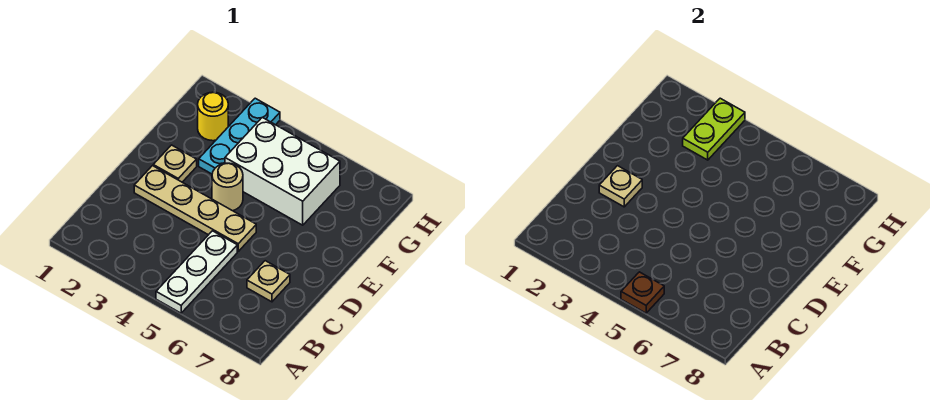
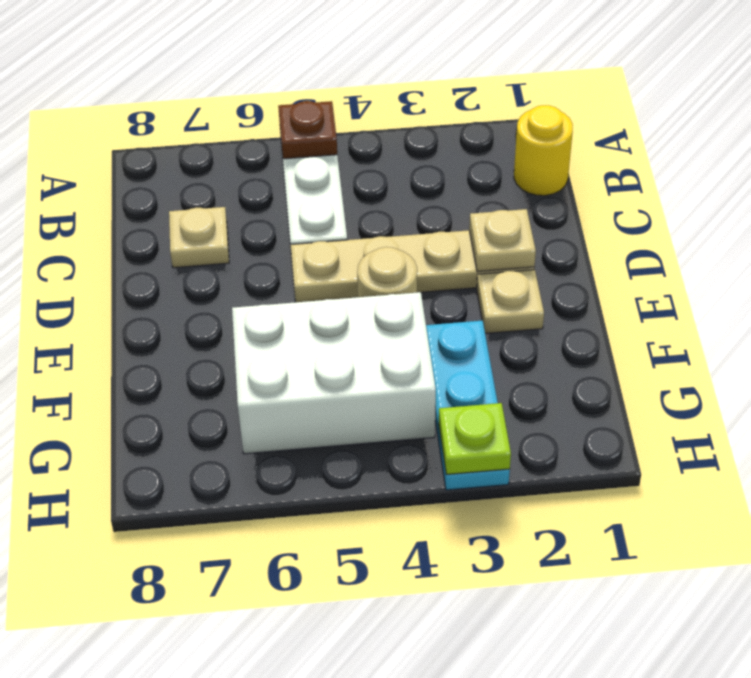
yellow round brick G2 level 1 -> yellow round brick B1 level 1
lime plate G3:H3 level 2 -> lime plate H3 level 2

